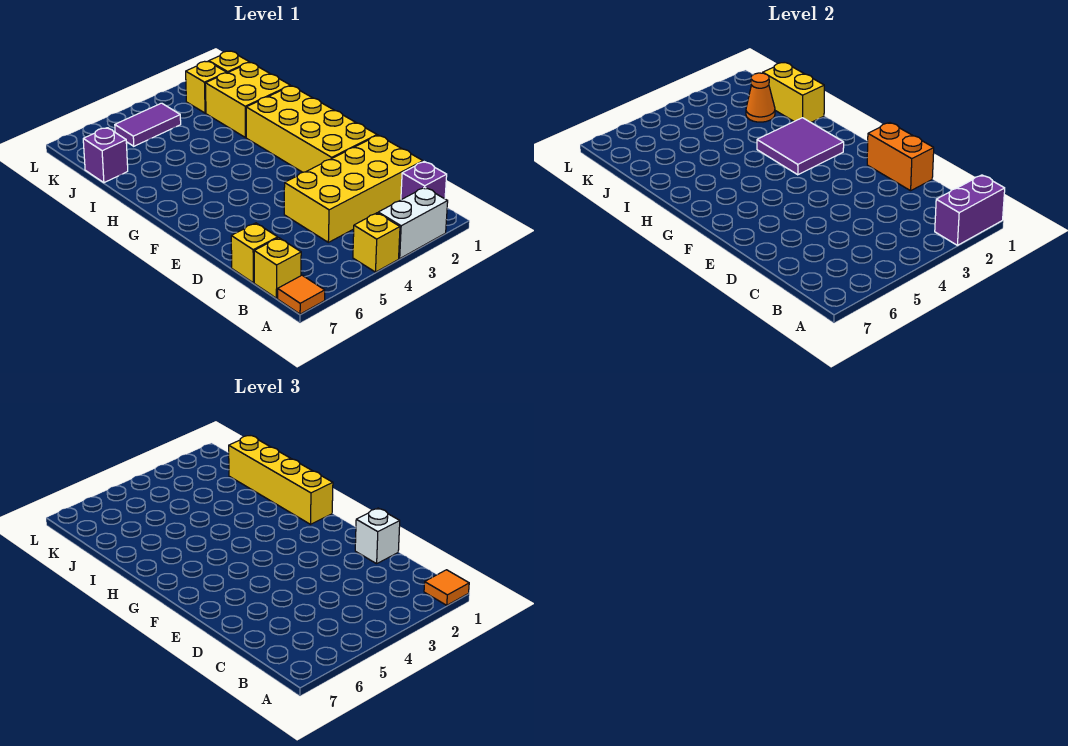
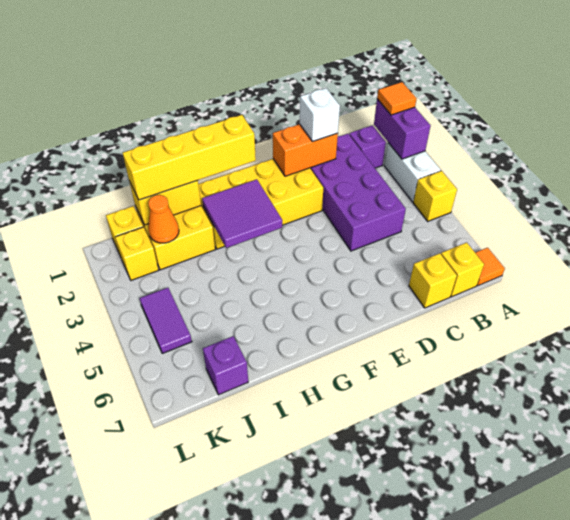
yellow brick C1:D4 level 1 -> purple brick C1:D4 level 1

